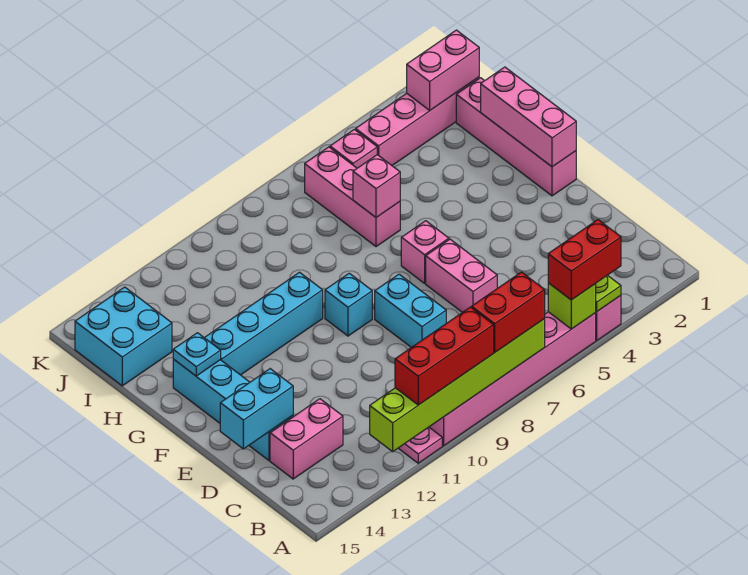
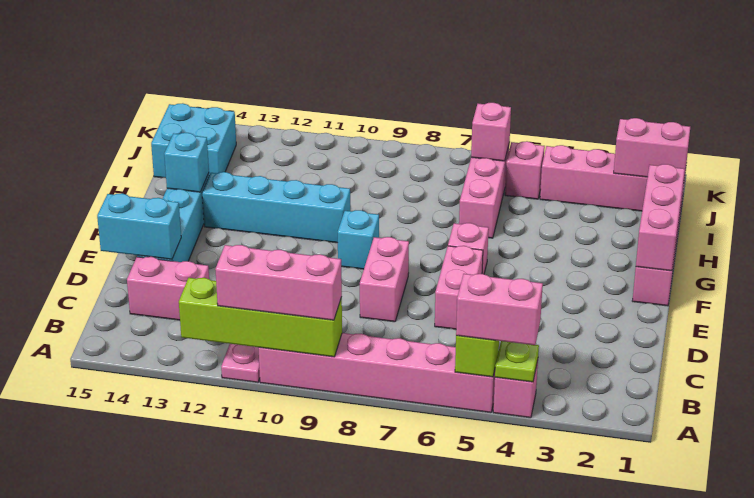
red brick A4:A5 level 3 -> pink brick A4:A5 level 3
lime brick A7:A12 level 2 -> lime brick A9:A12 level 2
red brick A7:A8 level 3 -> none
red brick A9:A11 level 3 -> pink brick A9:A11 level 3
cyan brick D8:E8 level 1 -> pink brick D8:E8 level 1
cyan plate G14 level 2 -> cyan brick G14 level 2
pink brick H6 level 2 -> pink brick J6 level 2

